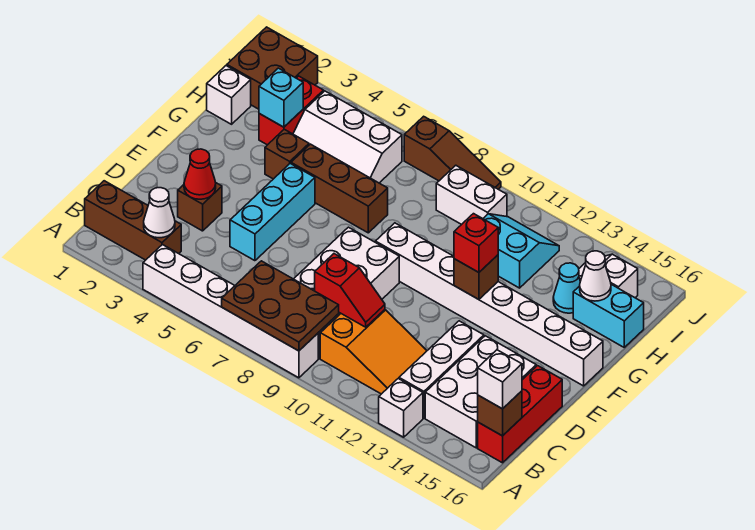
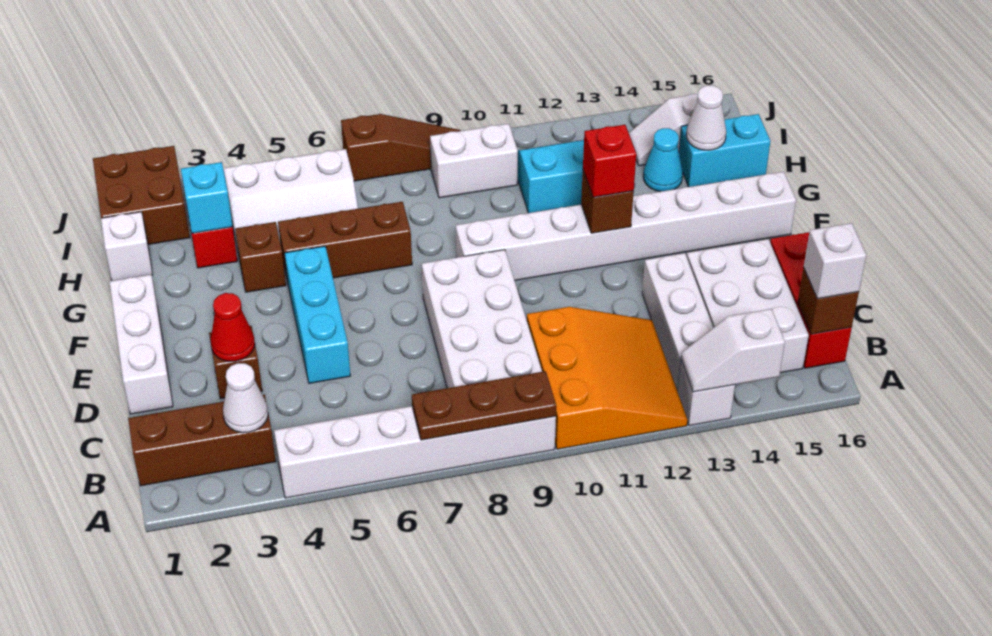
brown plate A7:B9 level 2 -> brown plate A7:A9 level 2
none -> white slope A13:A14 level 2 top 14
orange slope B10:C12 level 1 top 10 -> orange slope A10:C12 level 1 top 10
red slope C9:C10 level 2 top 9 -> none
none -> white brick D1:F1 level 1

